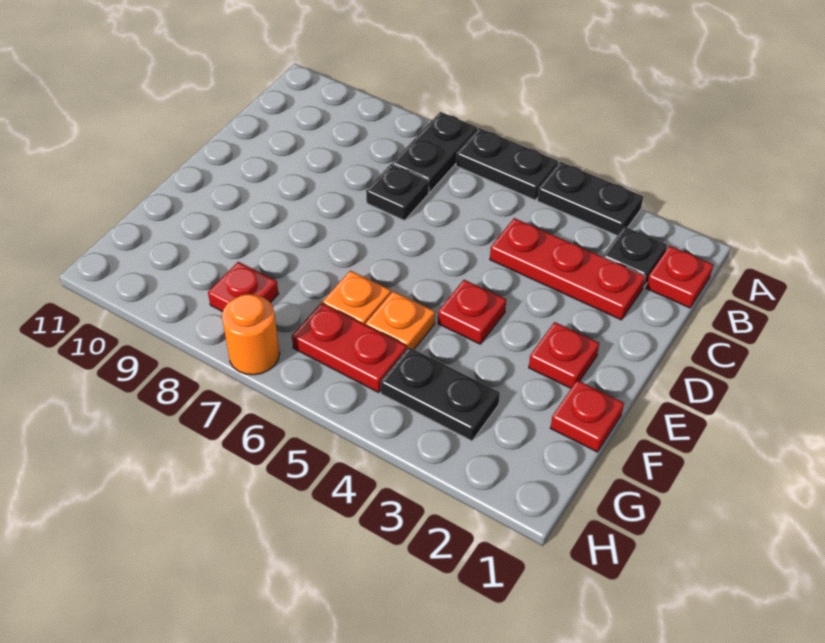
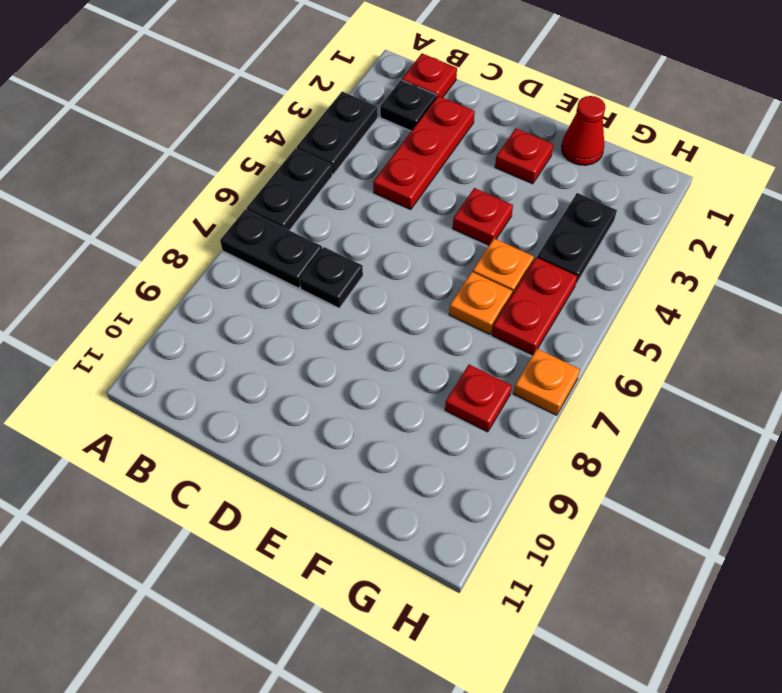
red plate F1 level 1 -> red cone F1 level 1
orange round brick H7 level 1 -> orange plate H7 level 1

